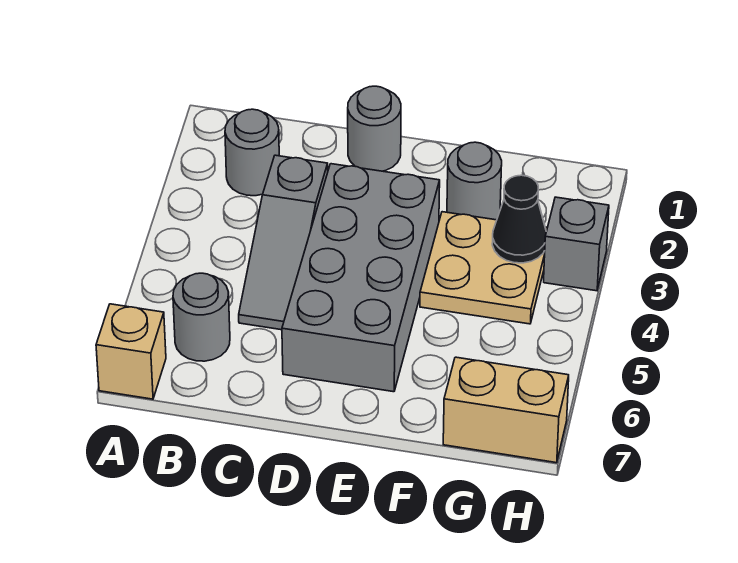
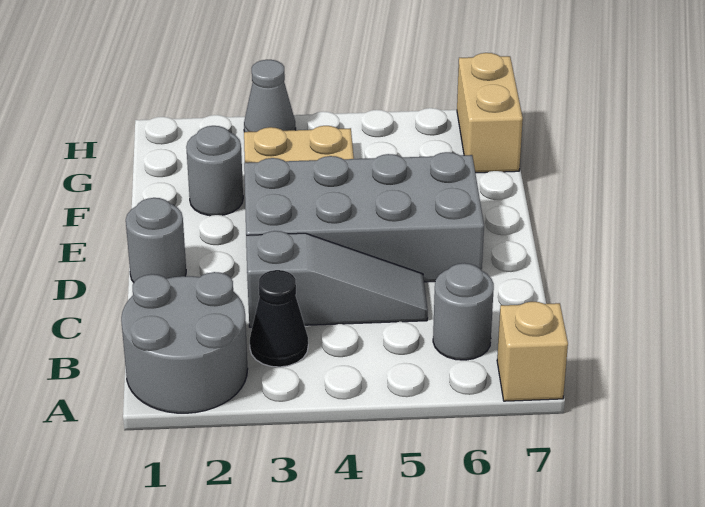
grey round brick B2 level 1 -> grey round brick A1:B2 level 1
black cone G3 level 2 -> black cone B3 level 1
grey brick H3 level 1 -> grey cone H3 level 1

